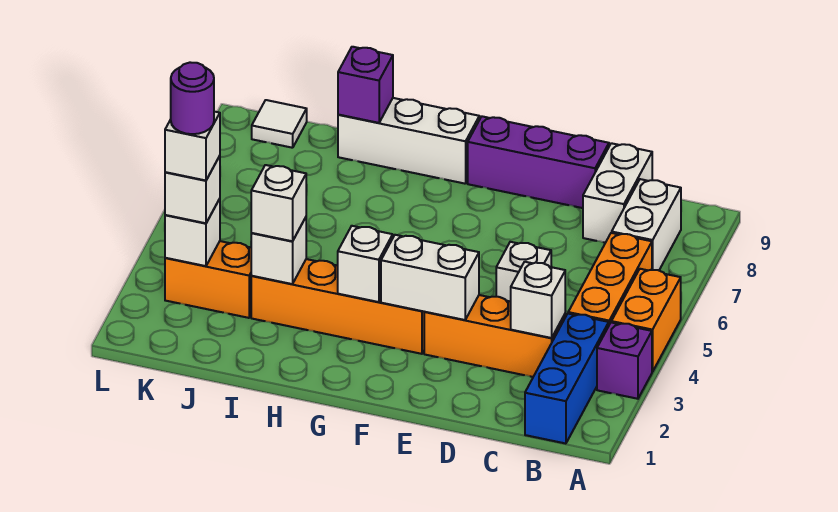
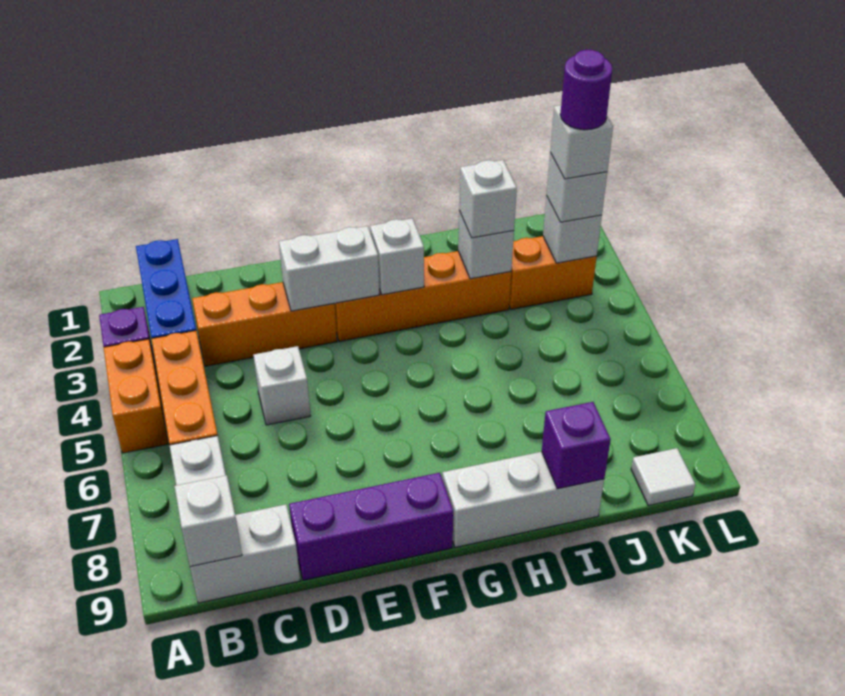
white brick C3 level 2 -> white brick B9 level 2
white brick C8:C9 level 1 -> white brick B9:C9 level 1

